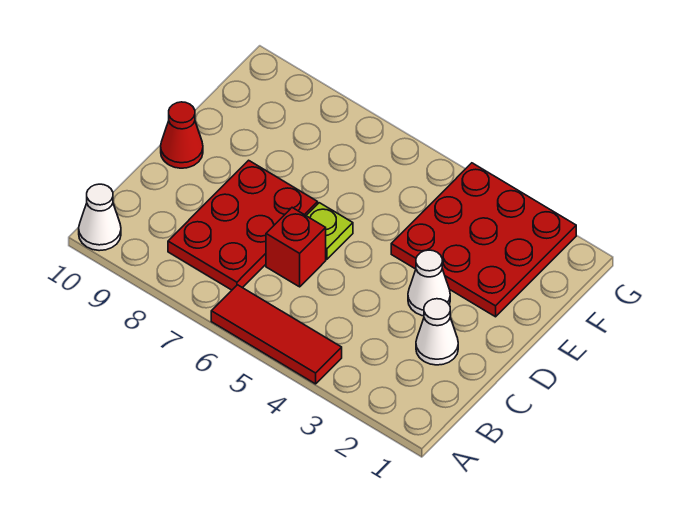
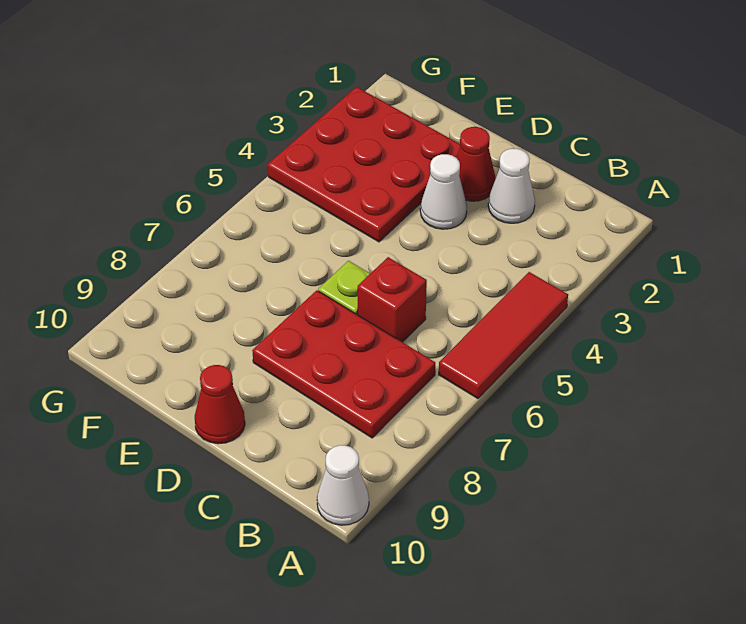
none -> red cone D2 level 1

